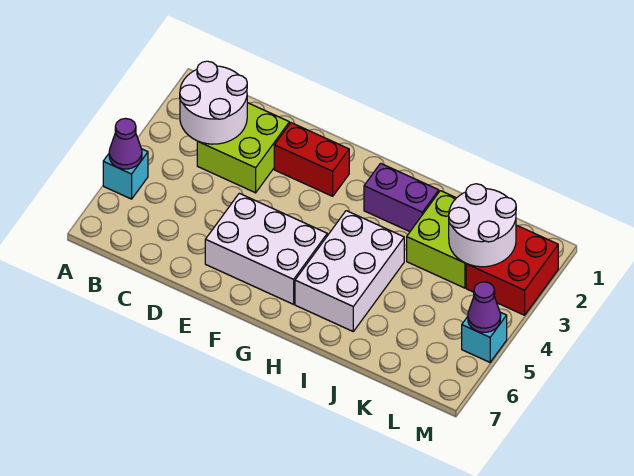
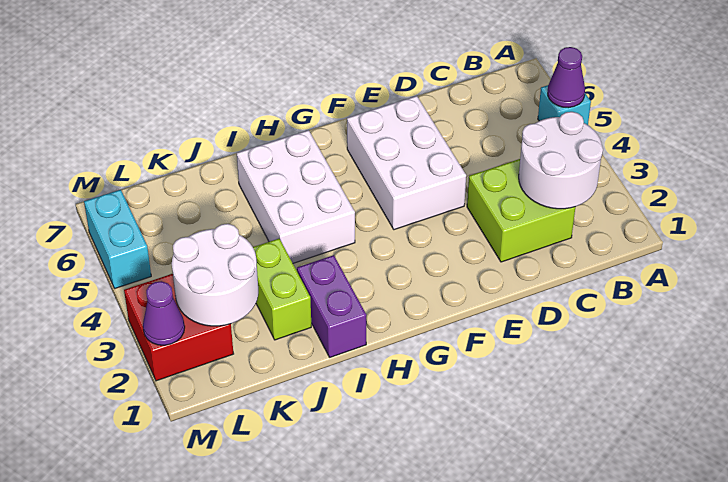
red brick E2:F2 level 1 -> none
white brick E5:G6 level 1 -> white brick E4:F6 level 1
purple brick H2:I2 level 1 -> purple brick I1:I2 level 1
lime brick J2:K3 level 1 -> lime brick J2:J3 level 1
cyan brick M5 level 1 -> cyan brick M5:M6 level 1
purple cone M5 level 2 -> purple cone M2 level 2

